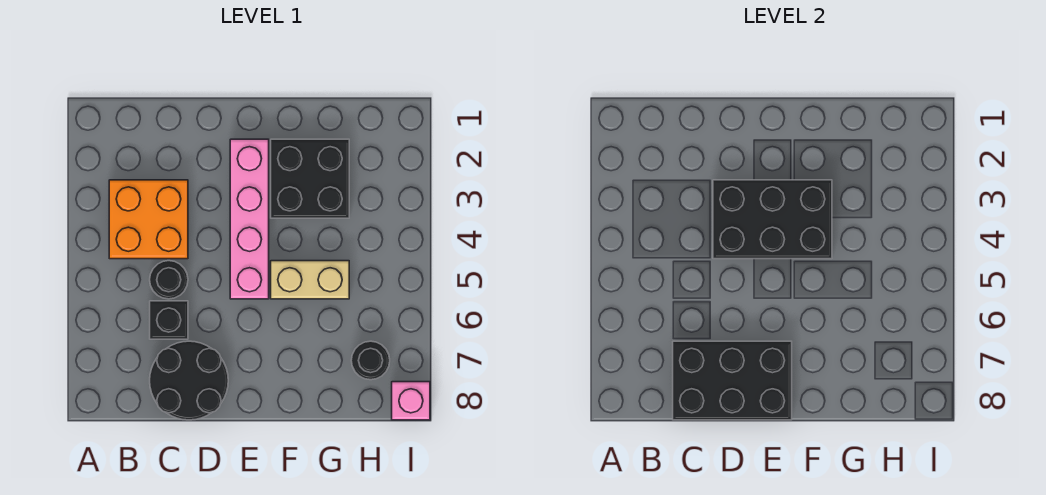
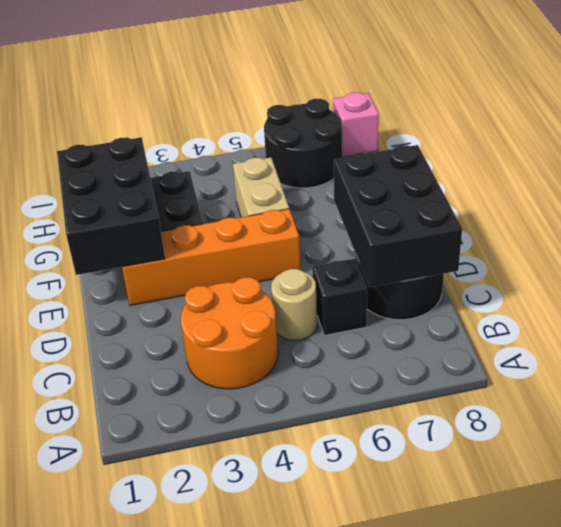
orange brick B3:C4 level 1 -> orange round brick B3:C4 level 1
black round brick C5 level 1 -> tan round brick C5 level 1
black brick D3:F4 level 2 -> black brick E1:G2 level 2
pink brick E2:E5 level 1 -> orange brick E2:E5 level 1
black round brick H7 level 1 -> black round brick H6:I7 level 1

